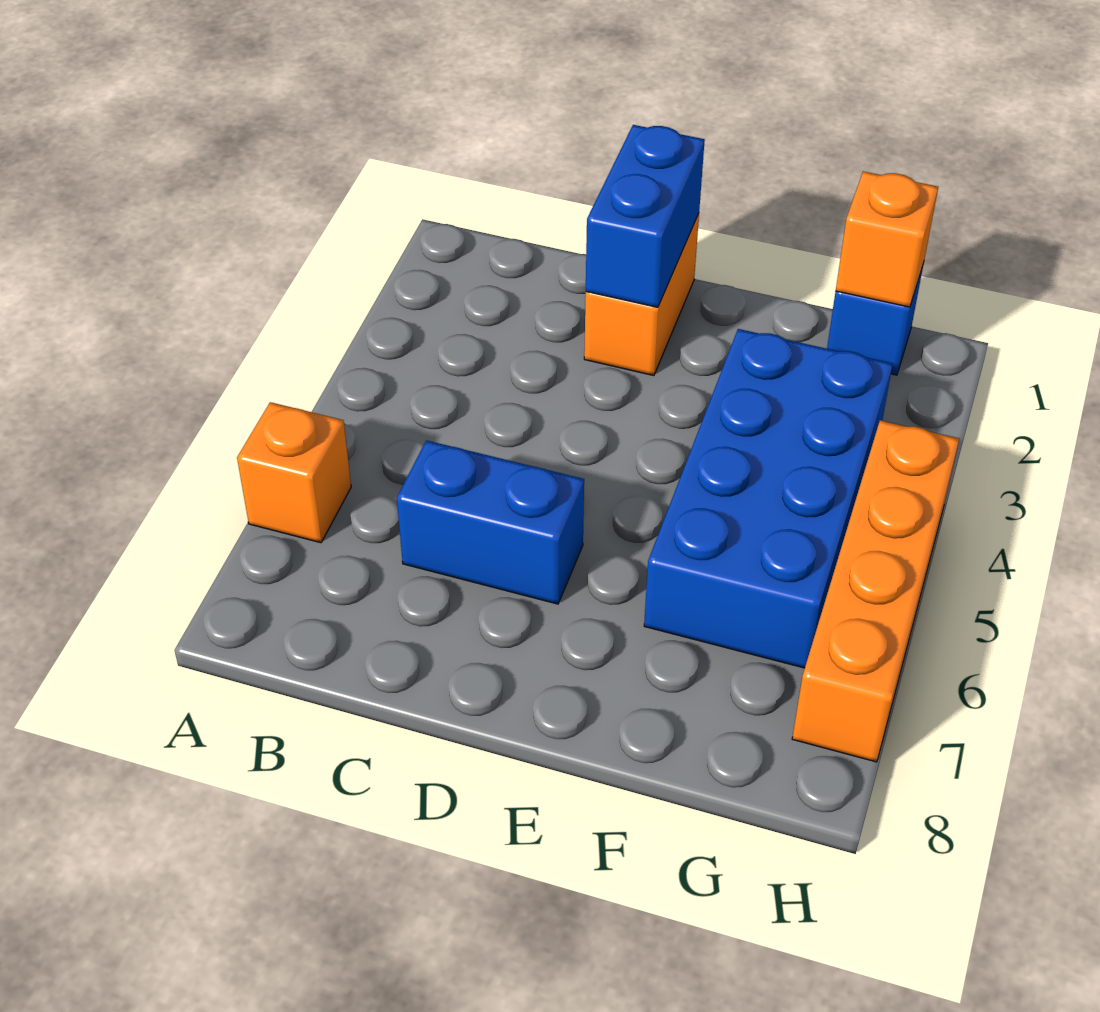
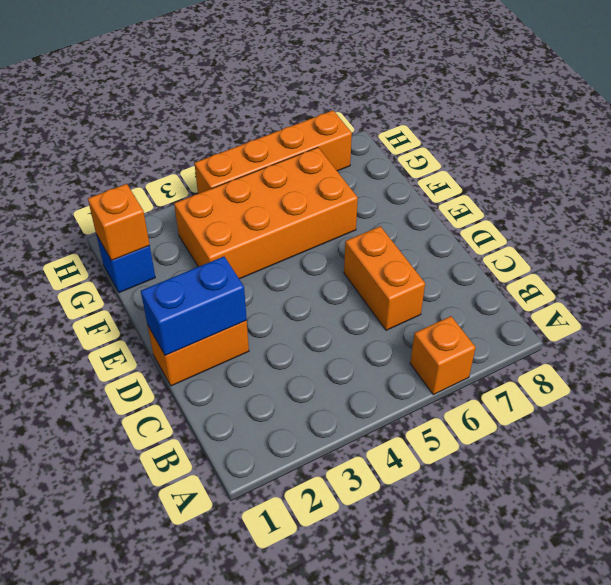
blue brick C6:D6 level 1 -> orange brick C6:D6 level 1
blue brick F3:G6 level 1 -> orange brick F3:G6 level 1

